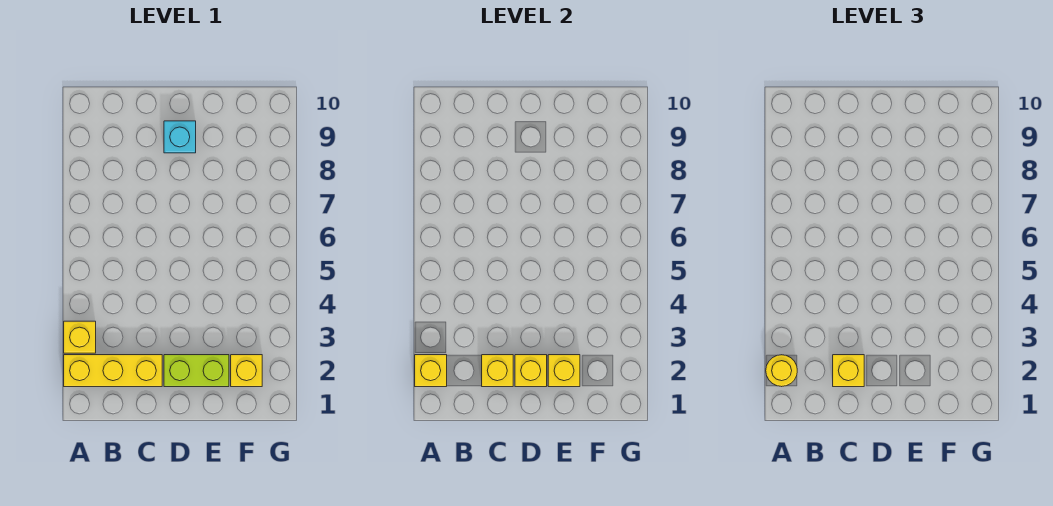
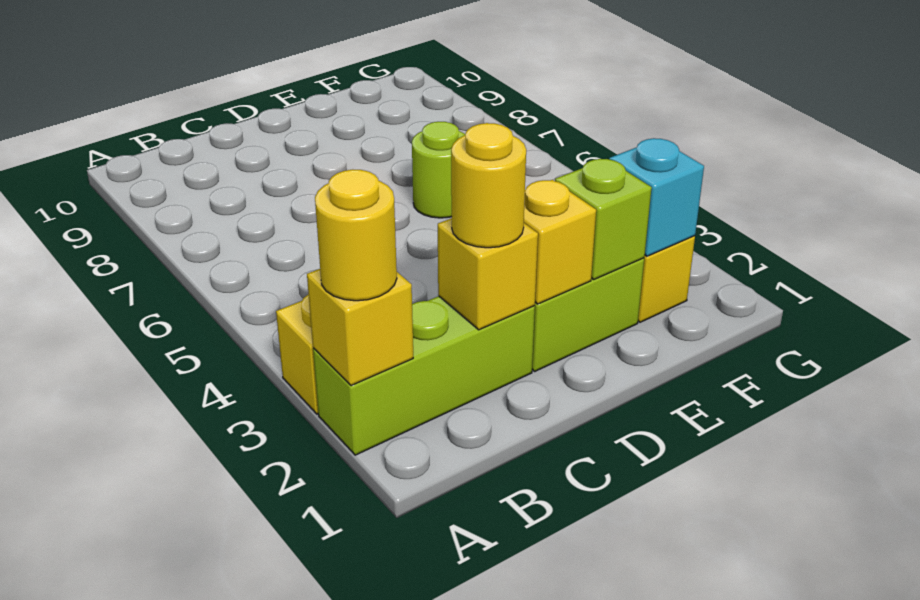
yellow brick A2:C2 level 1 -> lime brick A2:C2 level 1
yellow brick C2 level 3 -> yellow round brick C2 level 3
cyan brick D9 level 1 -> cyan brick F2 level 2
yellow brick E2 level 2 -> lime brick E2 level 2
none -> lime round brick E6 level 1

